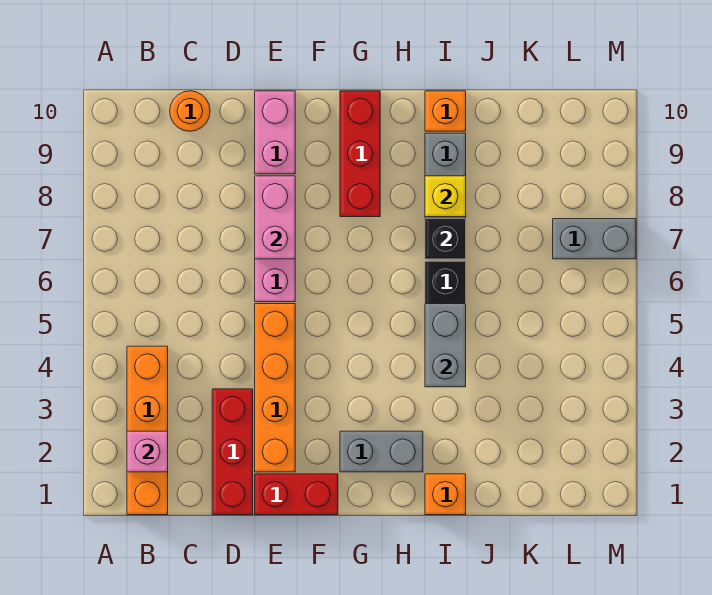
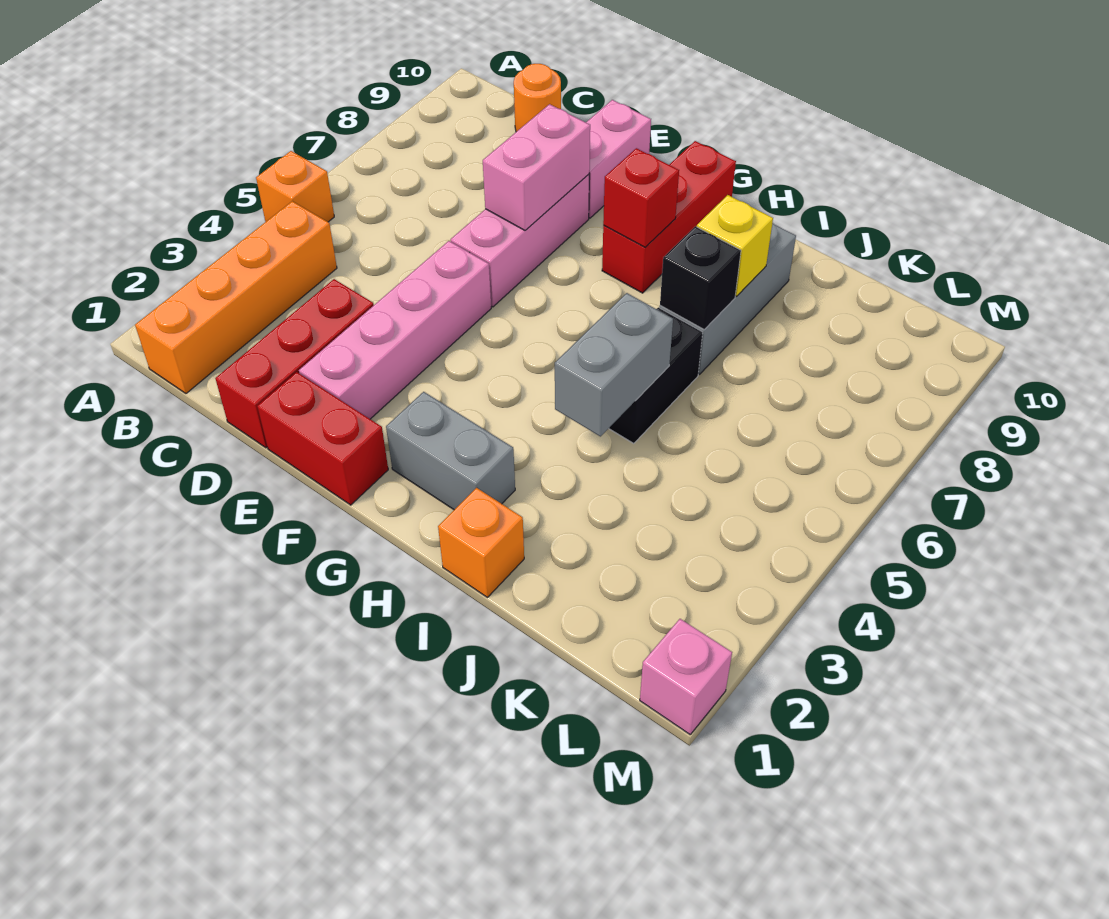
pink brick B2 level 2 -> pink brick M1 level 1
orange brick E2:E5 level 1 -> pink brick E2:E5 level 1
none -> red brick G8 level 2
orange brick I10 level 1 -> orange brick A5 level 1
grey brick L7:M7 level 1 -> none

